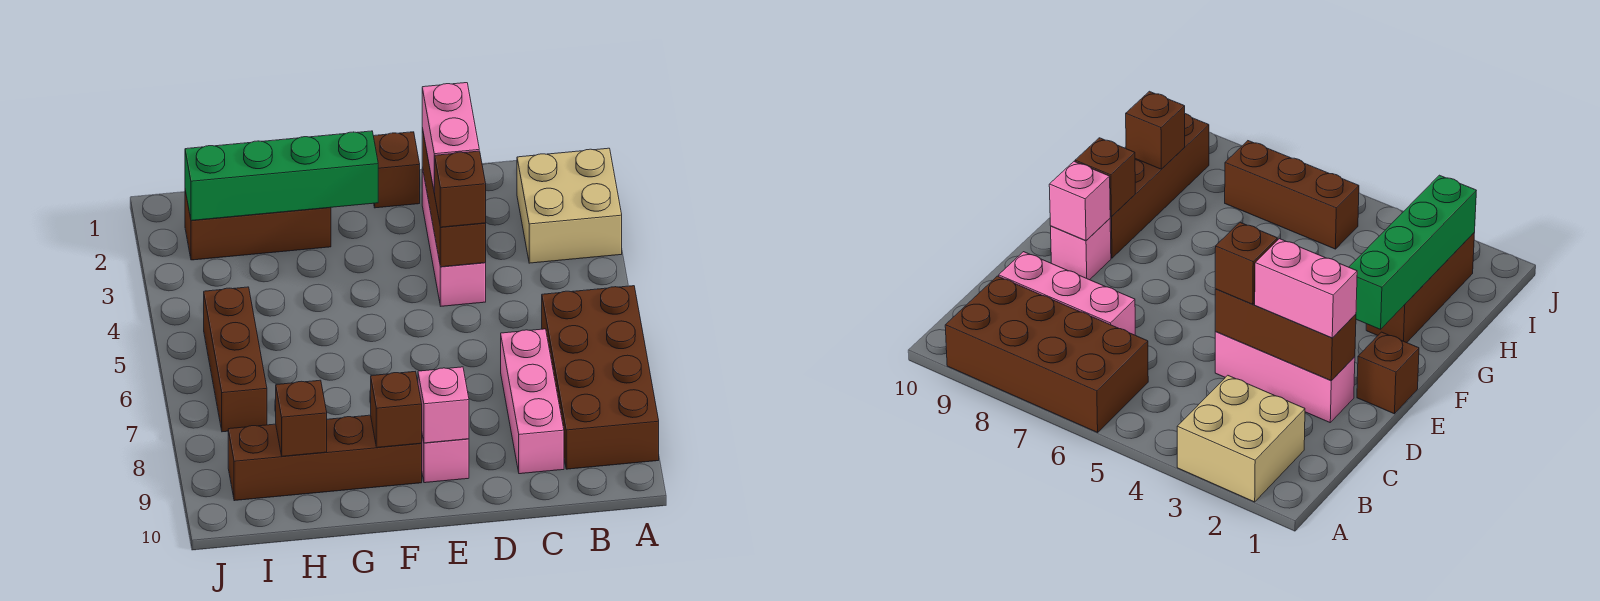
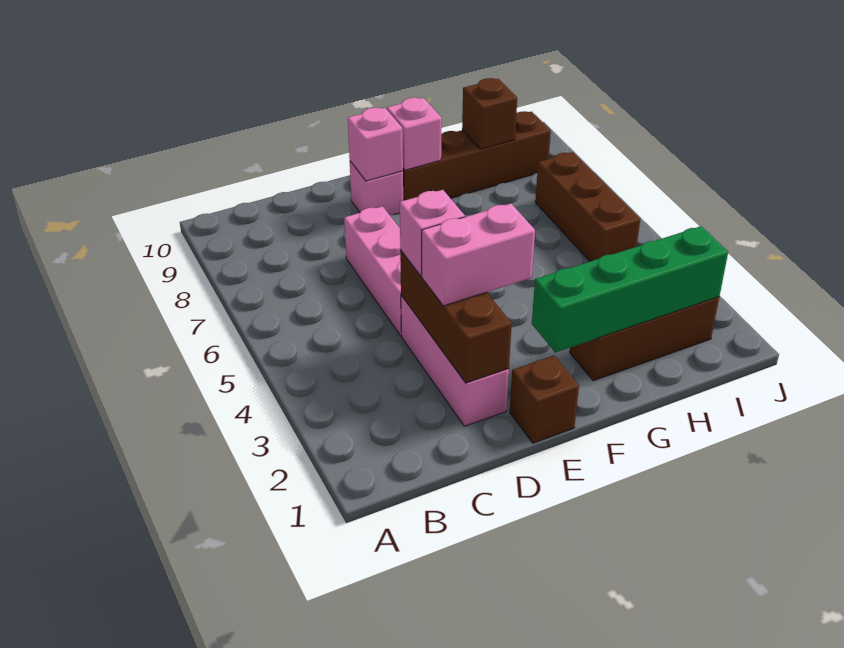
tan brick A2:B3 level 1 -> none
brown brick A6:B9 level 1 -> none
pink brick C7:C9 level 1 -> pink brick D5:D7 level 1
pink brick D2:D3 level 3 -> pink brick D3:E3 level 3
brown brick D4 level 3 -> pink brick D4 level 3
brown brick F9 level 2 -> pink brick F9 level 2

